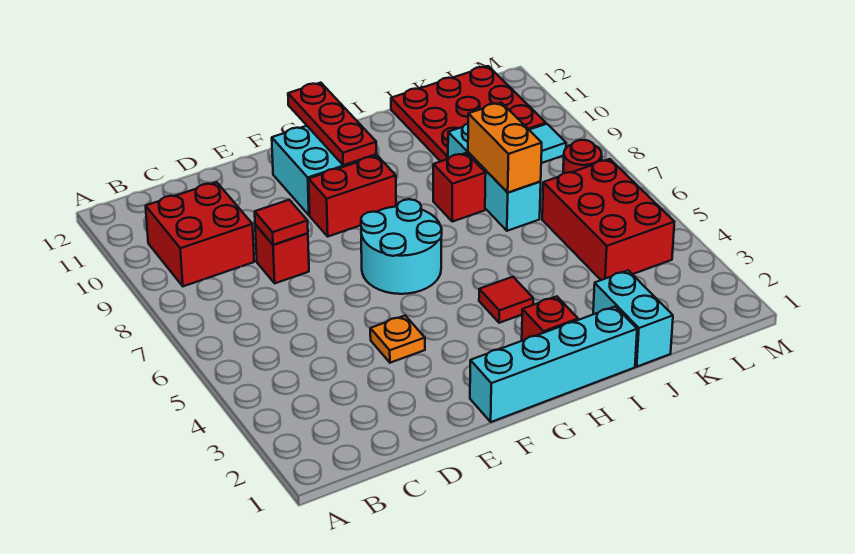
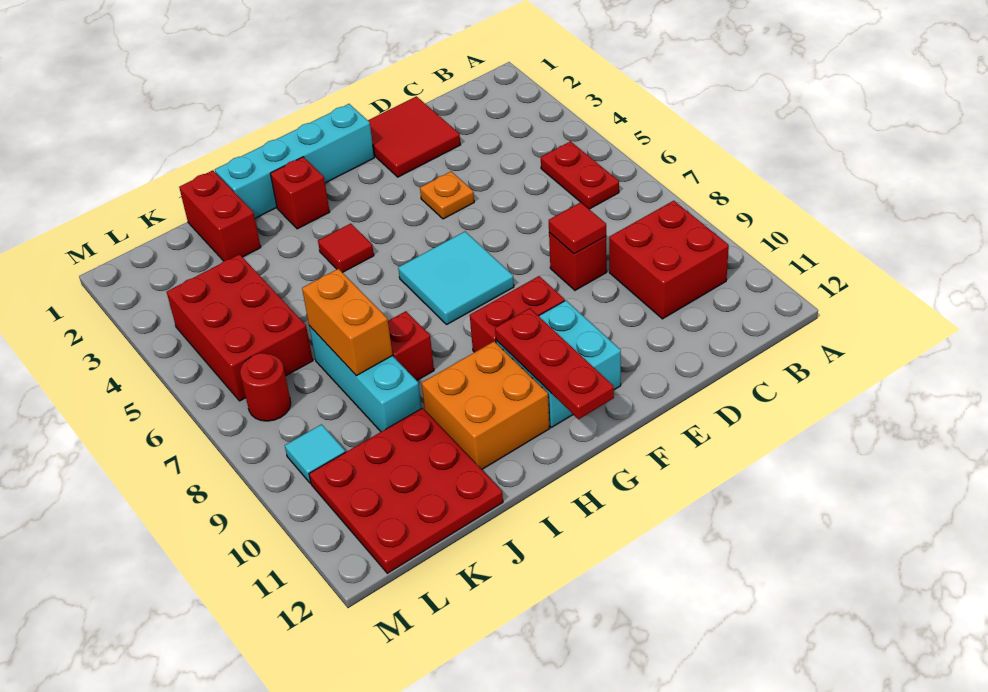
none -> red plate B5:B6 level 1
none -> red tile D1:E2 level 1
cyan round brick F6:G7 level 1 -> cyan tile F6:G7 level 1
none -> orange brick H10:I11 level 1
cyan brick J1:J2 level 1 -> red brick J1:J2 level 1

